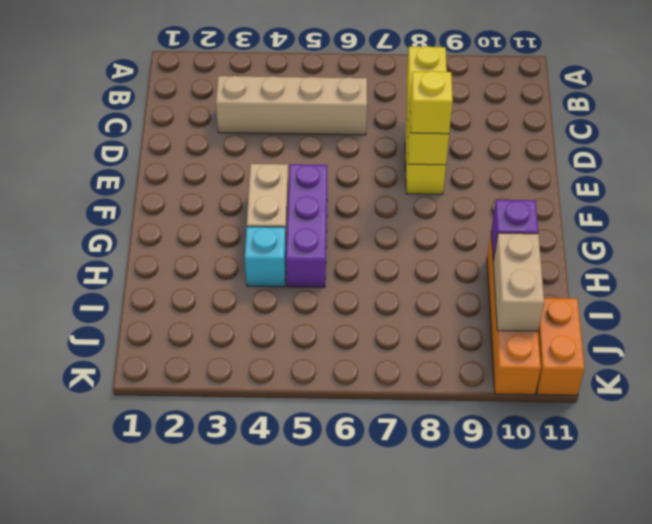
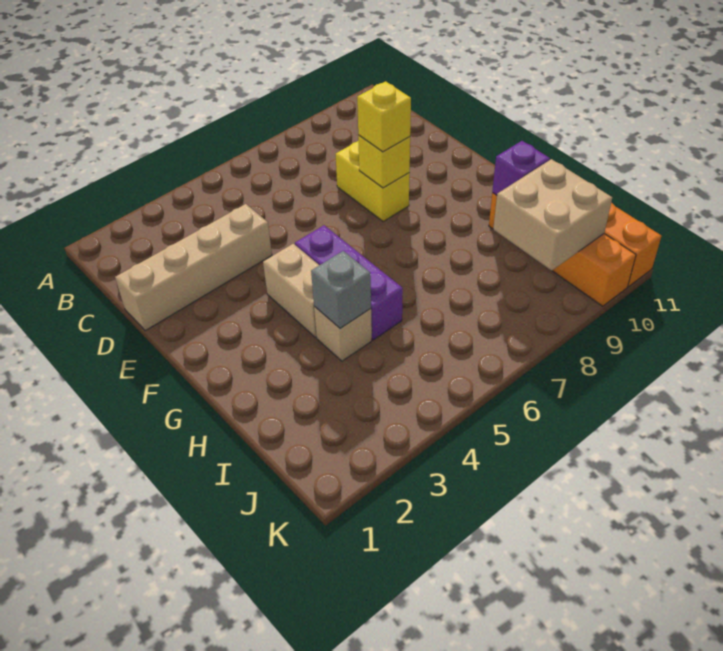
tan brick C3:C6 level 1 -> tan brick D1:D4 level 1
yellow brick C8:E8 level 2 -> yellow brick E8 level 2
cyan brick H4 level 1 -> tan brick H4 level 1
none -> grey brick H4 level 2
tan brick I10:J10 level 2 -> tan brick I9:J10 level 2

